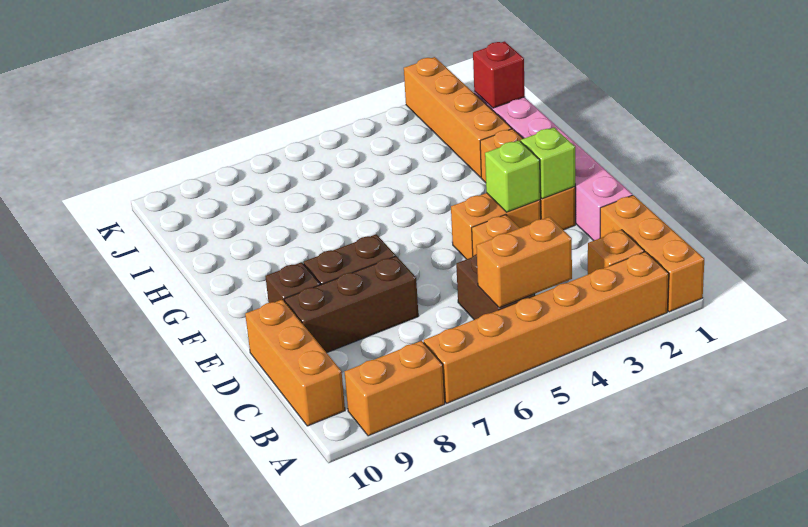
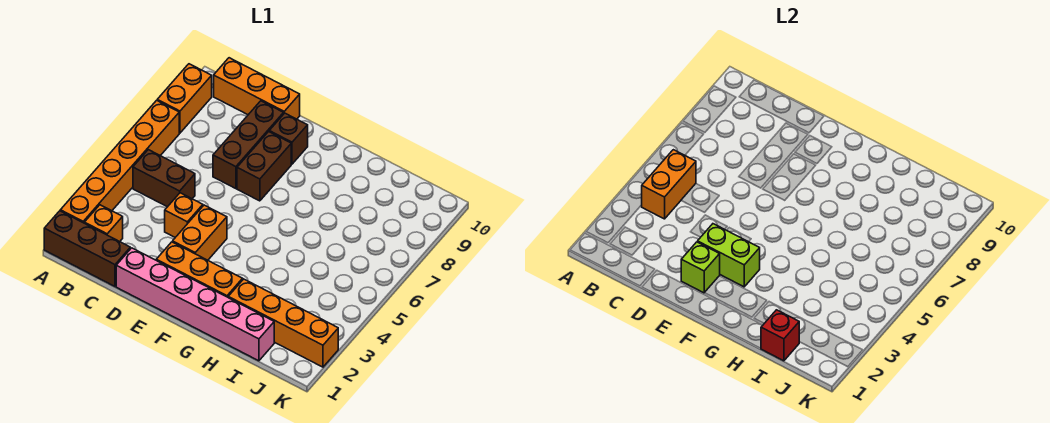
orange brick A1:C1 level 1 -> brown brick A1:C1 level 1
lime brick E3 level 2 -> lime brick E3:F3 level 2

